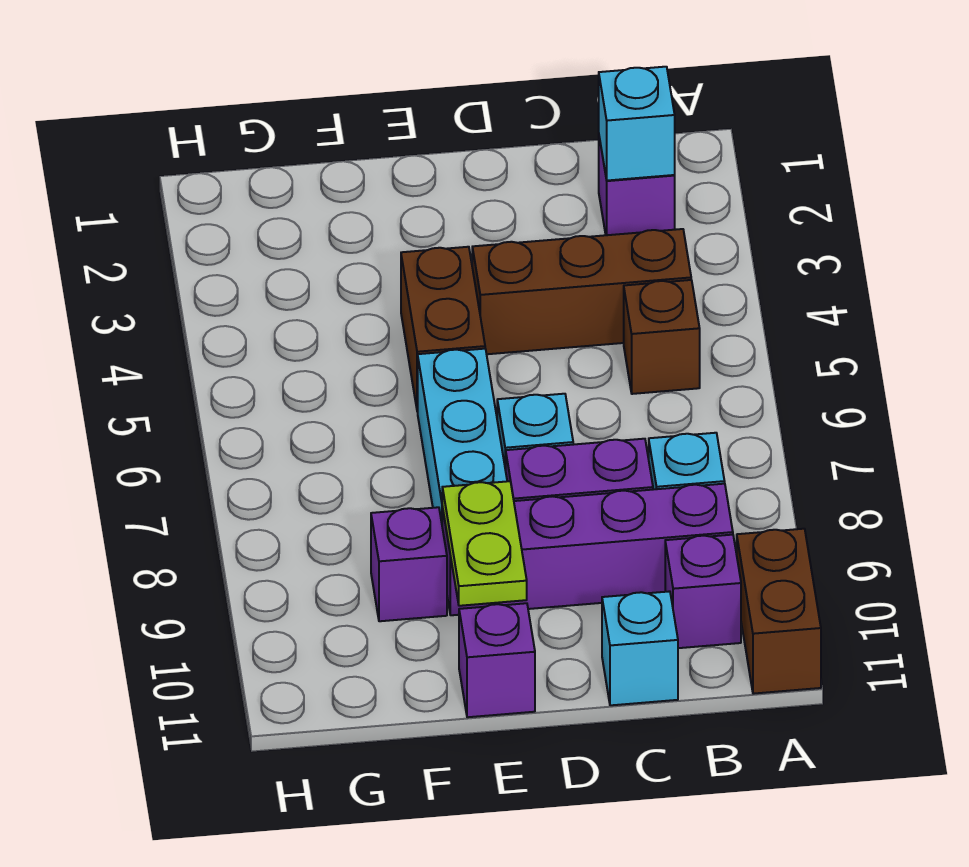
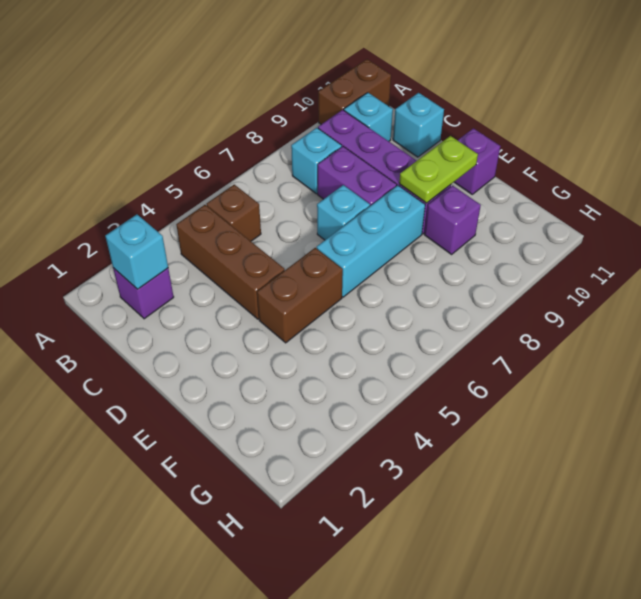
purple brick B10 level 1 -> cyan brick B10 level 1

